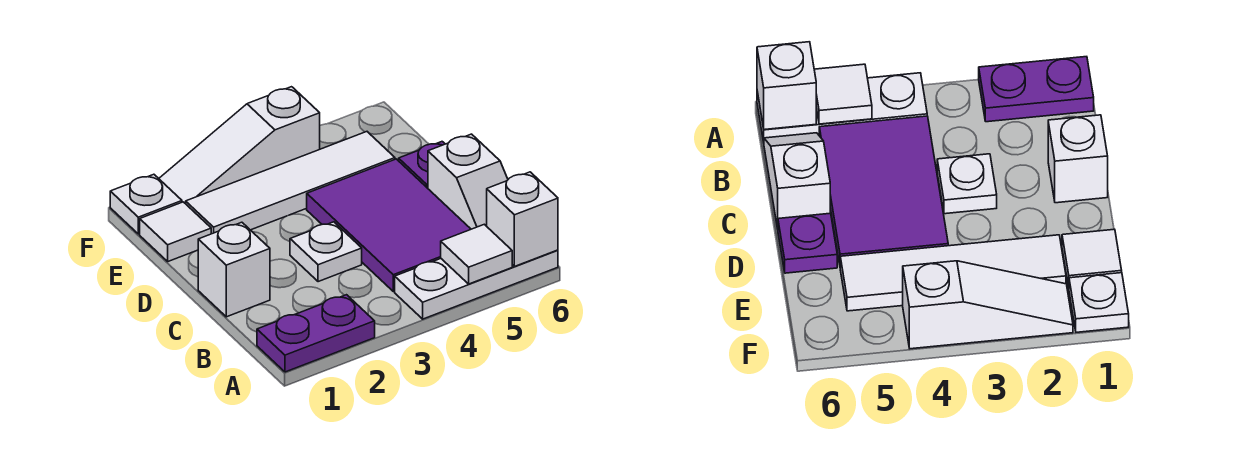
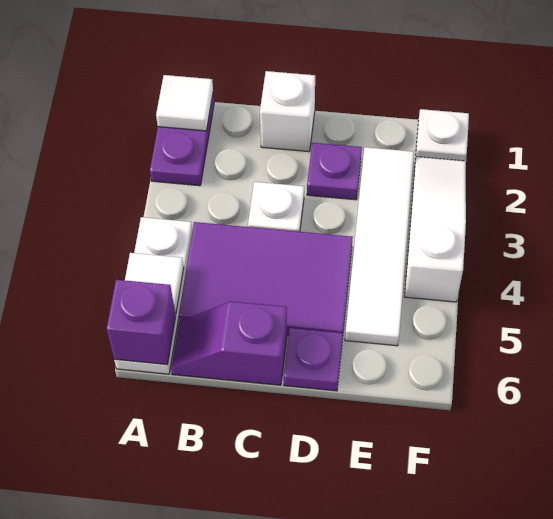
white brick A6 level 2 -> purple brick A6 level 2
white slope B6:C6 level 1 top C -> purple slope B6:C6 level 1 top C
none -> purple plate D2 level 1
white tile E1 level 1 -> white tile A1 level 2

